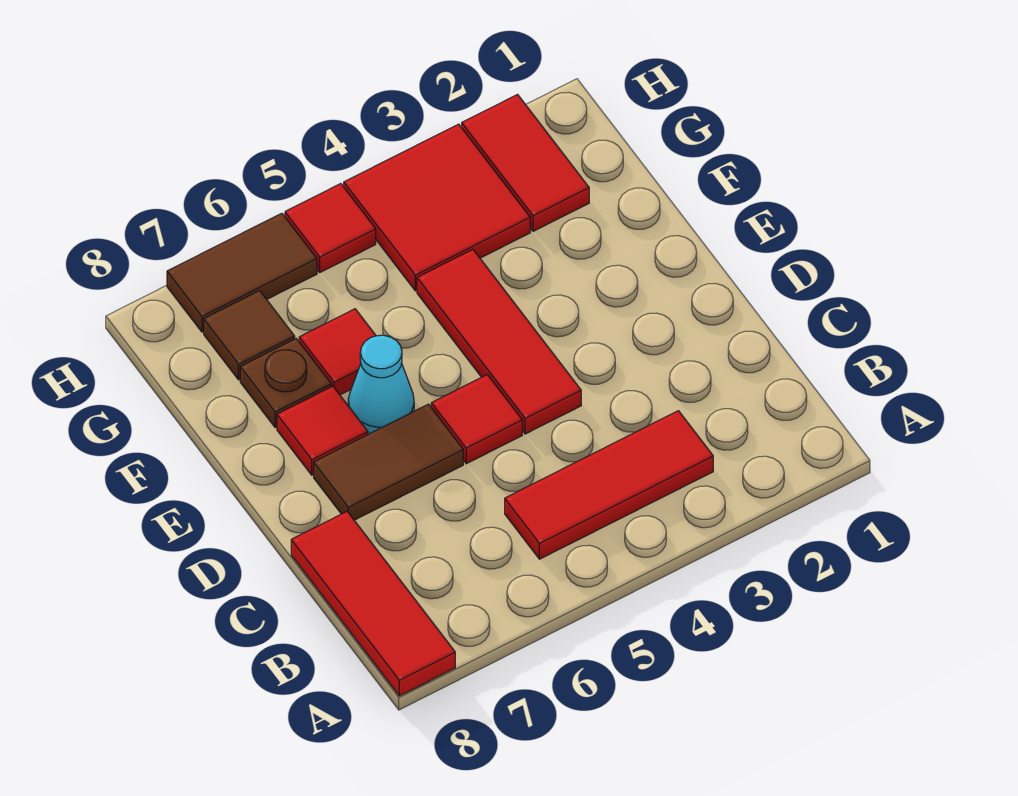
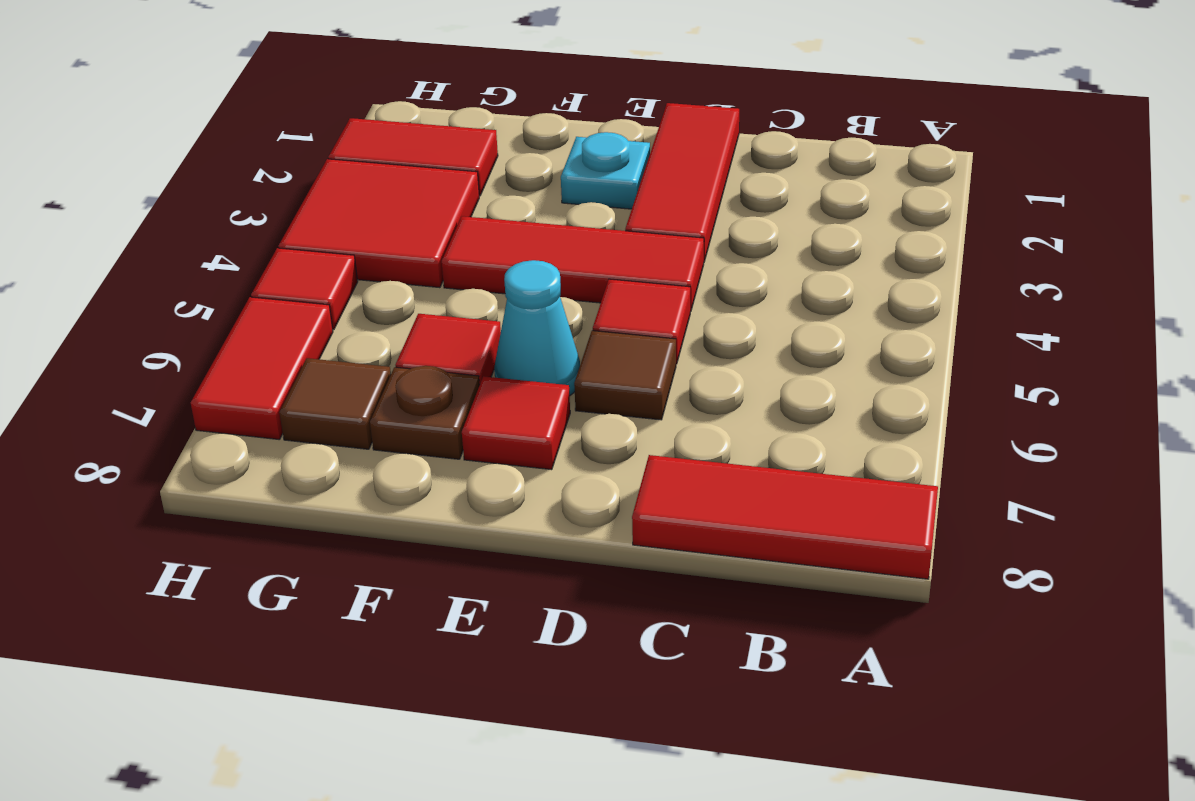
red tile B3:B5 level 1 -> red tile D1:D3 level 1
brown tile D6:D7 level 1 -> brown tile D6 level 1
none -> cyan plate E2 level 1
brown tile H6:H7 level 1 -> red tile H6:H7 level 1

